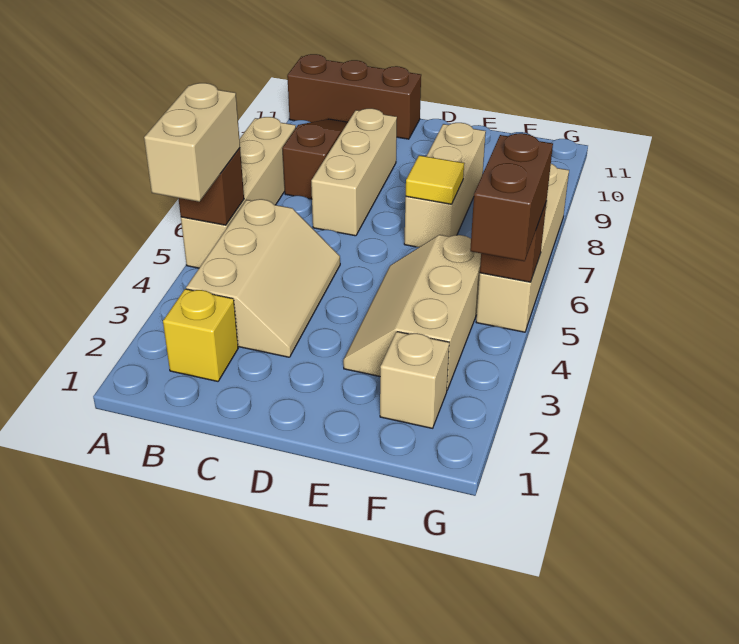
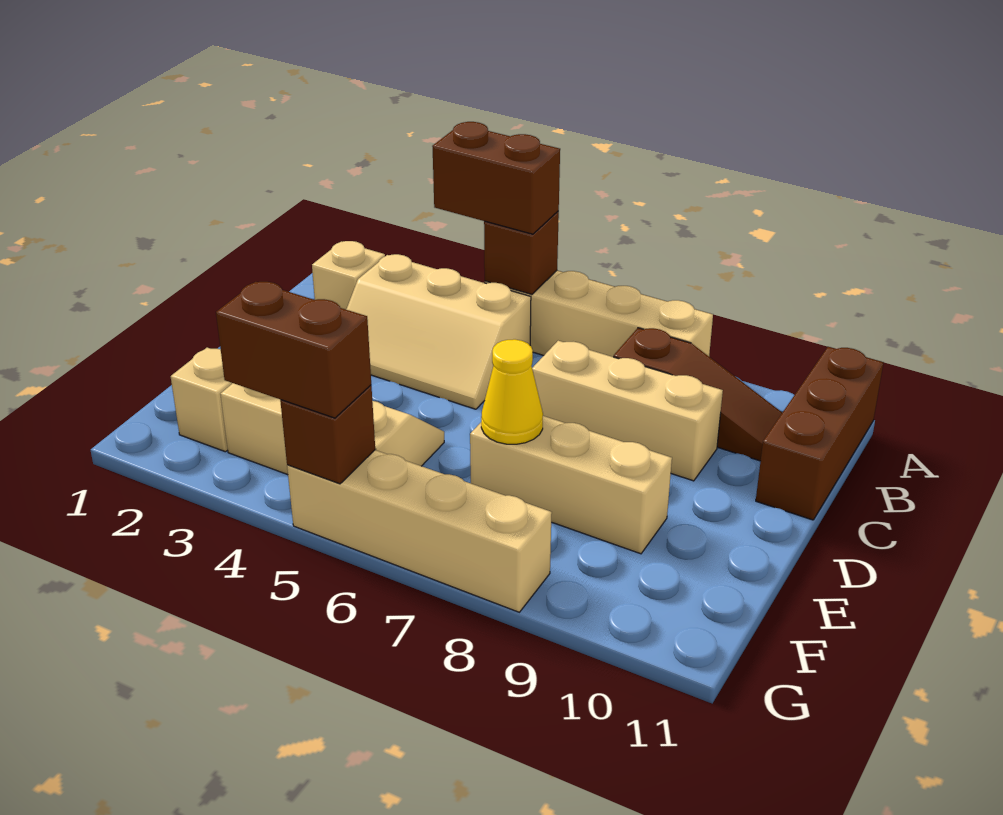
tan brick A4:A5 level 3 -> brown brick A4:A5 level 3
yellow brick B2 level 1 -> tan brick B2 level 1
yellow tile E7 level 2 -> yellow cone E7 level 2

